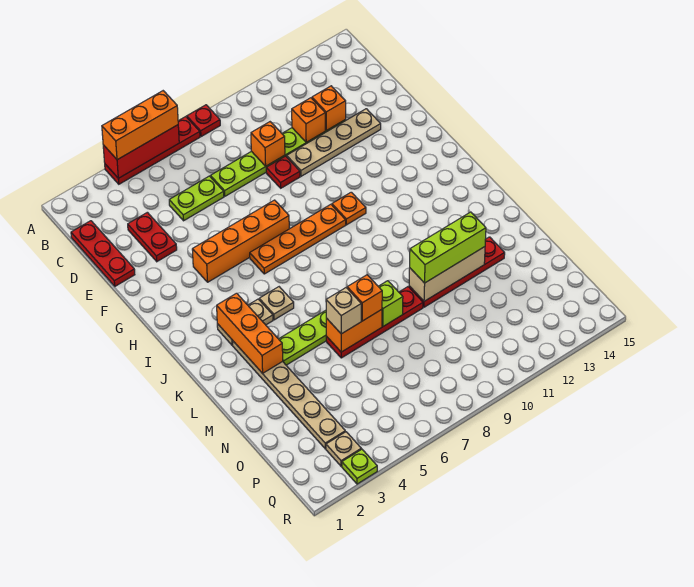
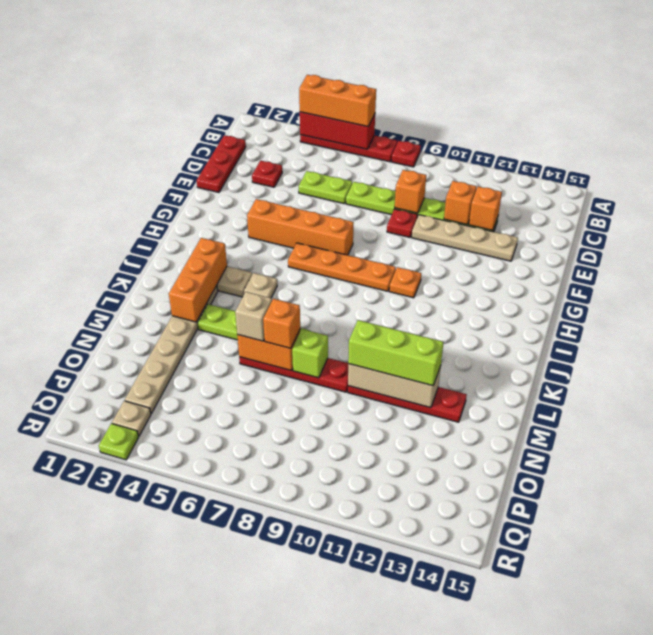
red plate D3:E3 level 1 -> red plate D3 level 1

